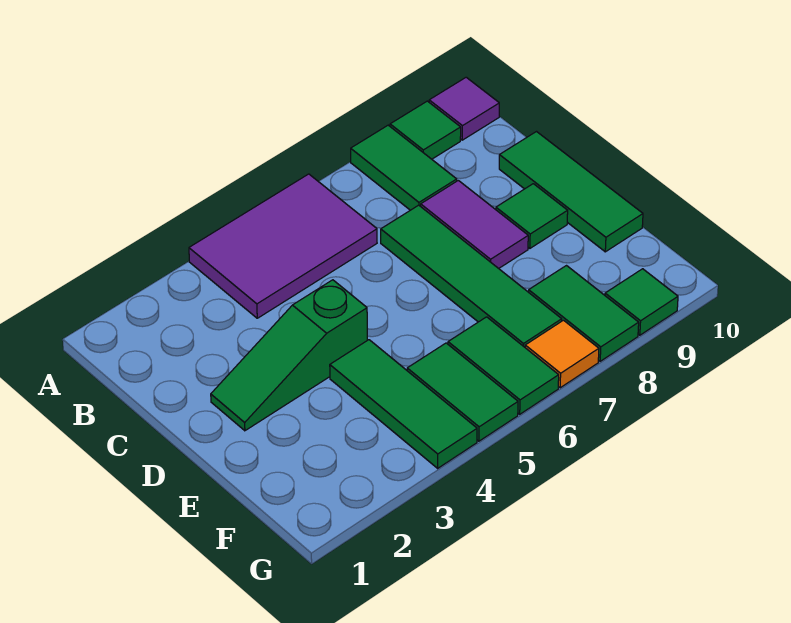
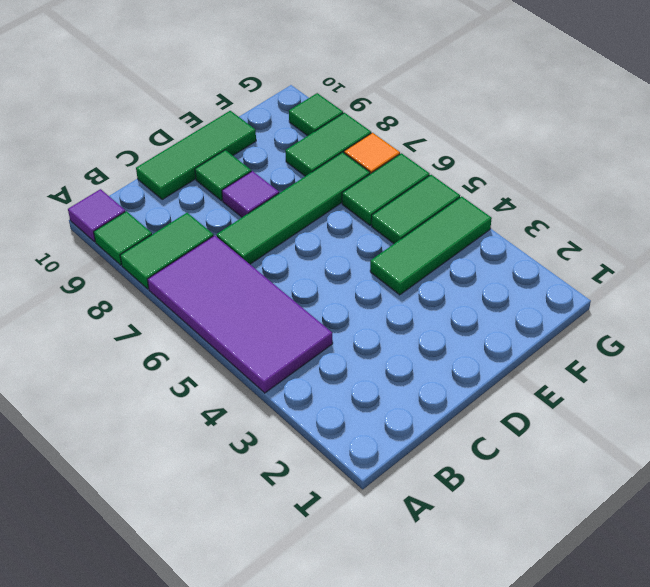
purple tile A4:B6 level 1 -> purple tile A4:B7 level 1
purple tile C8:D8 level 1 -> purple tile D8 level 1
green slope D2:D4 level 1 top 4 -> none

